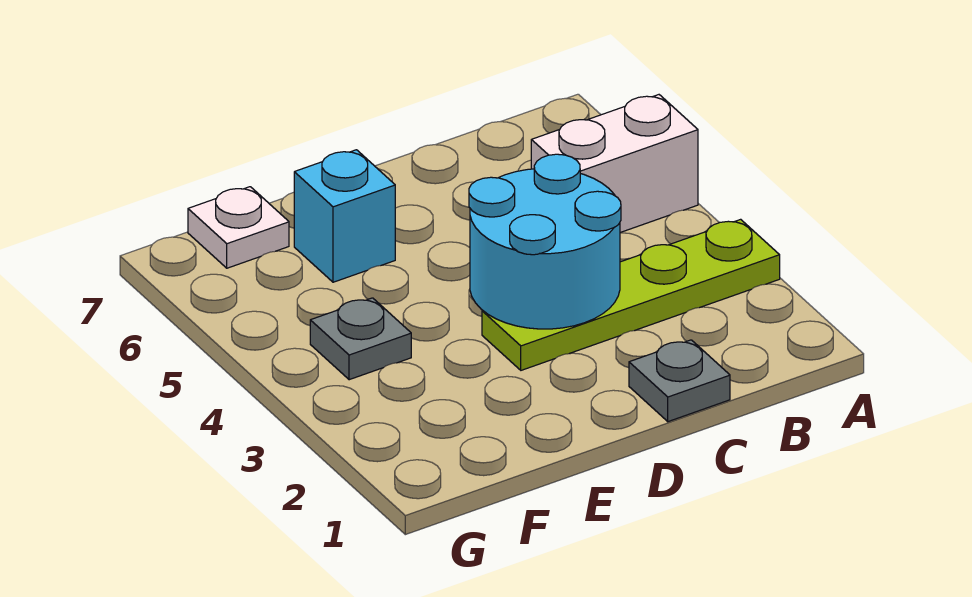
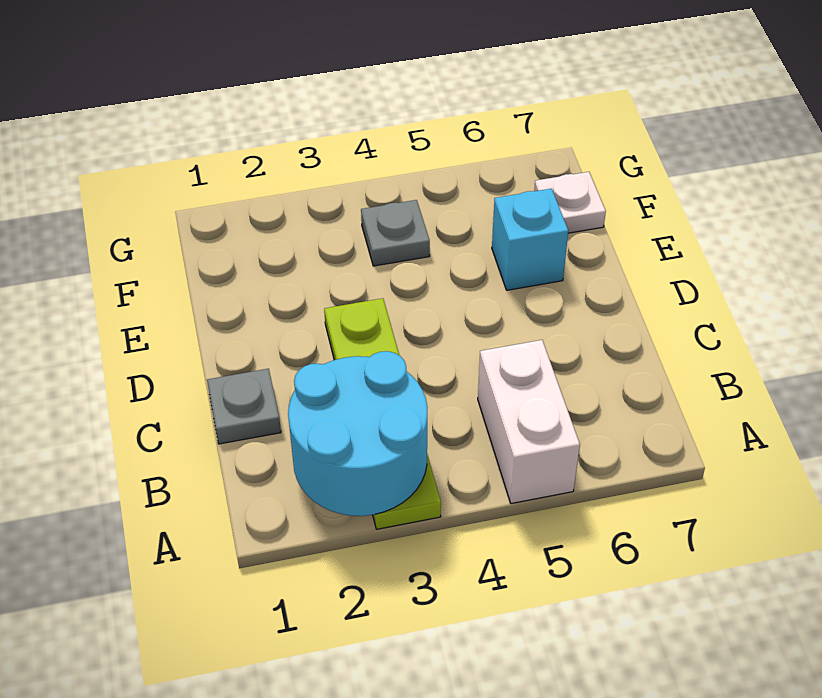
cyan round brick C3:D4 level 2 -> cyan round brick A2:B3 level 2

